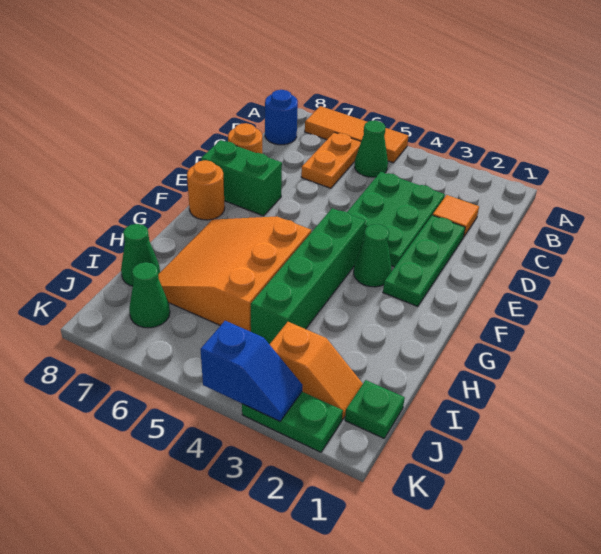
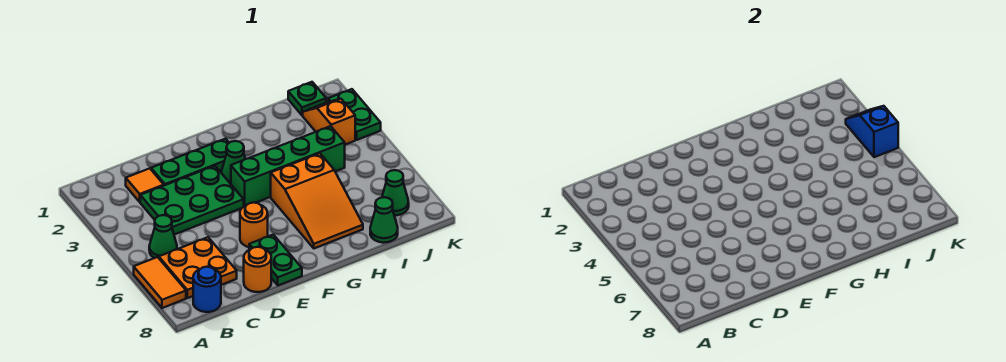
orange tile A5:A7 level 1 -> orange tile A6:A7 level 1
orange plate B6:C6 level 1 -> orange plate B6:C7 level 1
green brick E7:E8 level 1 -> green plate E7:E8 level 1
orange round brick F8 level 1 -> orange round brick E6 level 1
orange slope G5:I7 level 1 top 5 -> orange slope G5:H7 level 1 top 5

